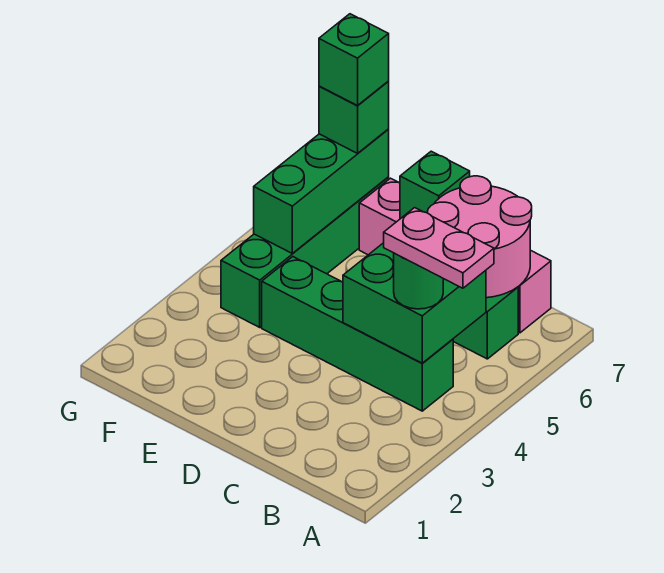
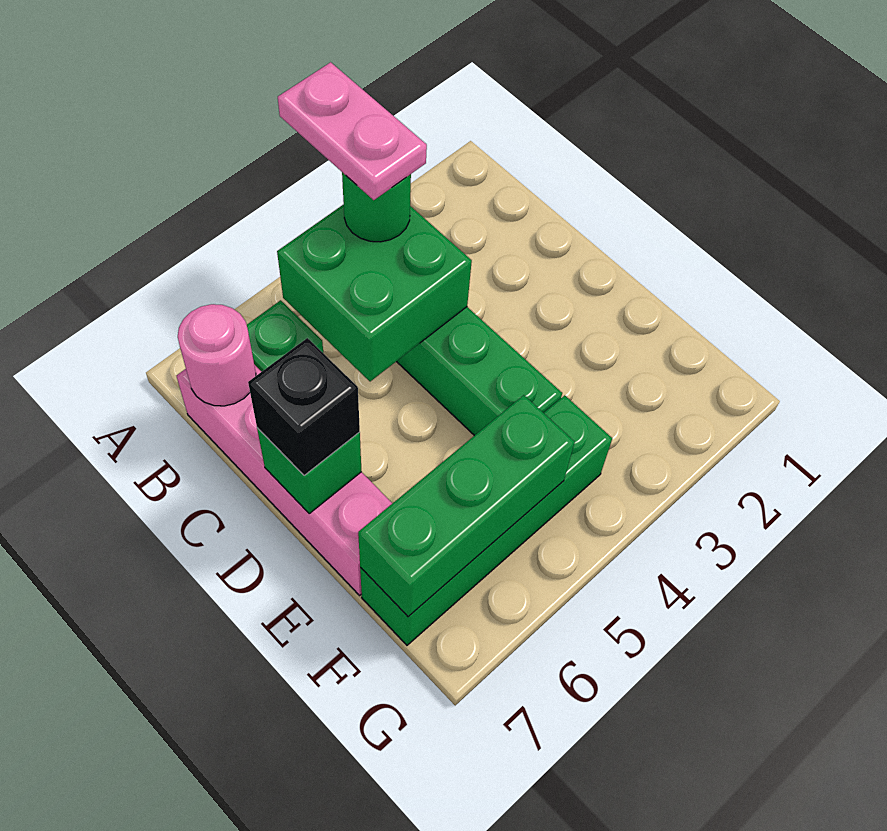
pink round brick B6:C7 level 2 -> pink round brick B7 level 2
none -> black brick D7 level 3
green brick F7 level 3 -> none
green brick F7 level 4 -> none

